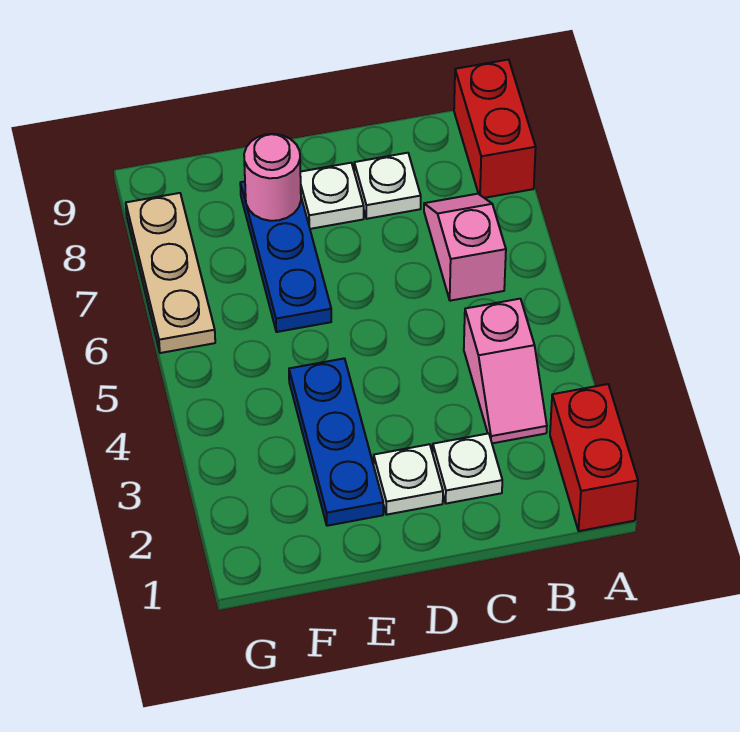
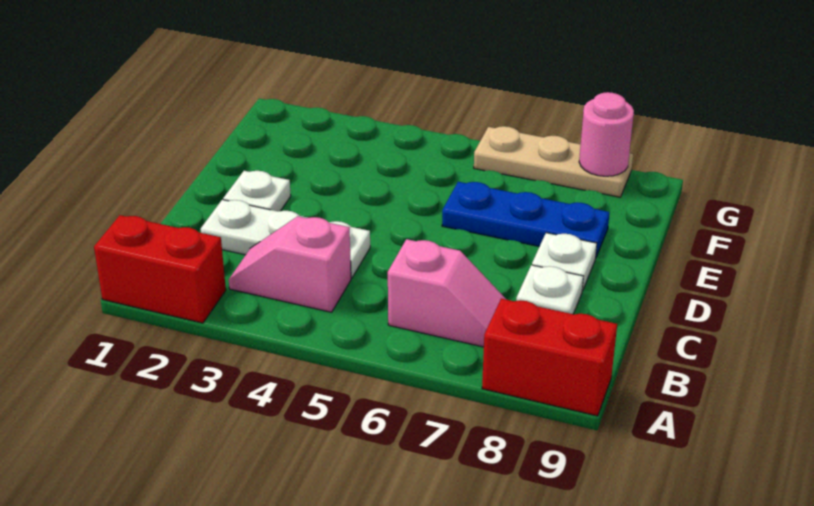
white plate C2 level 1 -> white plate C2:C4 level 1
blue plate E2:E4 level 1 -> none
pink round brick E8 level 2 -> pink round brick G8 level 2

